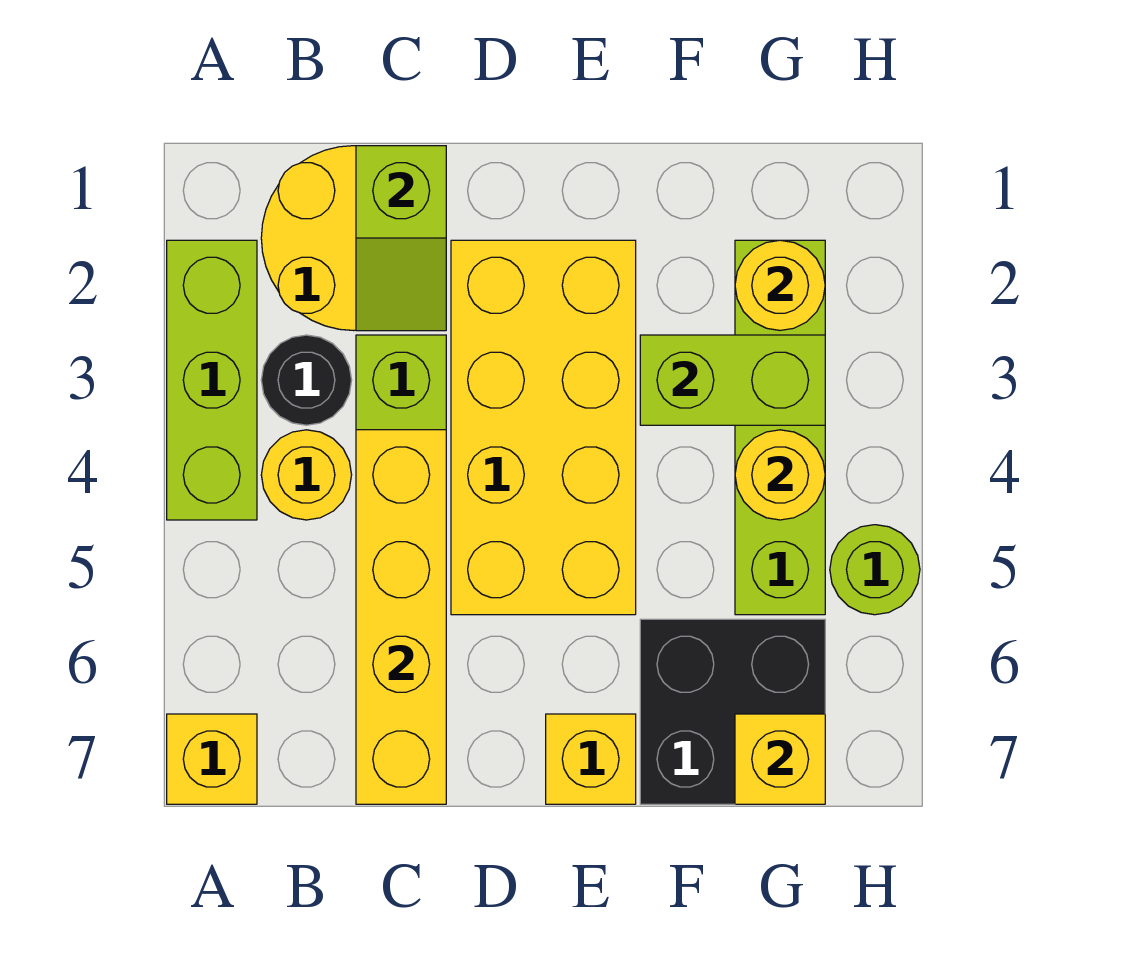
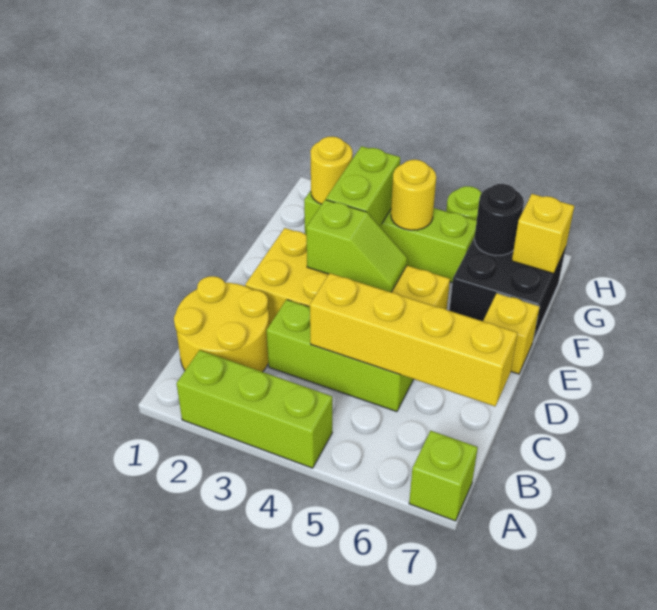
yellow brick A7 level 1 -> lime brick A7 level 1
black round brick B3 level 1 -> black round brick G6 level 2
yellow round brick B4 level 1 -> none
lime slope C1:C2 level 2 top 1 -> lime slope E3:E4 level 2 top 3

